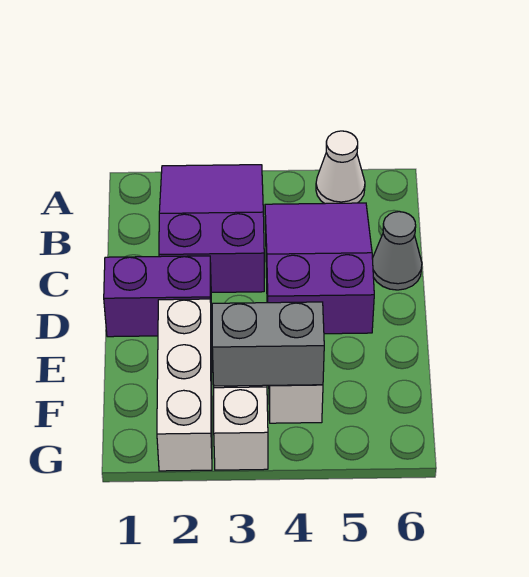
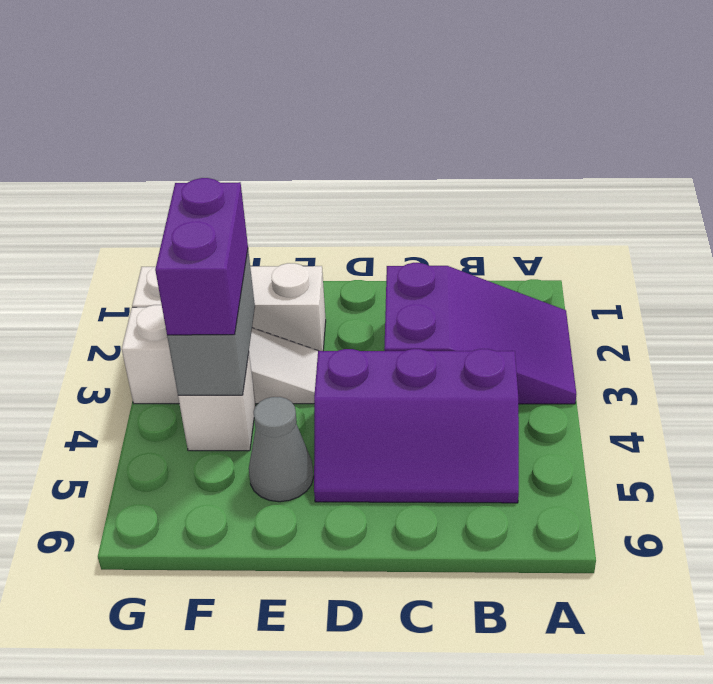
white cone A5 level 1 -> none
purple slope B4:D5 level 1 top D -> purple slope B4:D5 level 1 top 4
grey cone C6 level 1 -> grey cone E5 level 1
purple brick D1:D2 level 1 -> purple brick F3:F4 level 3

